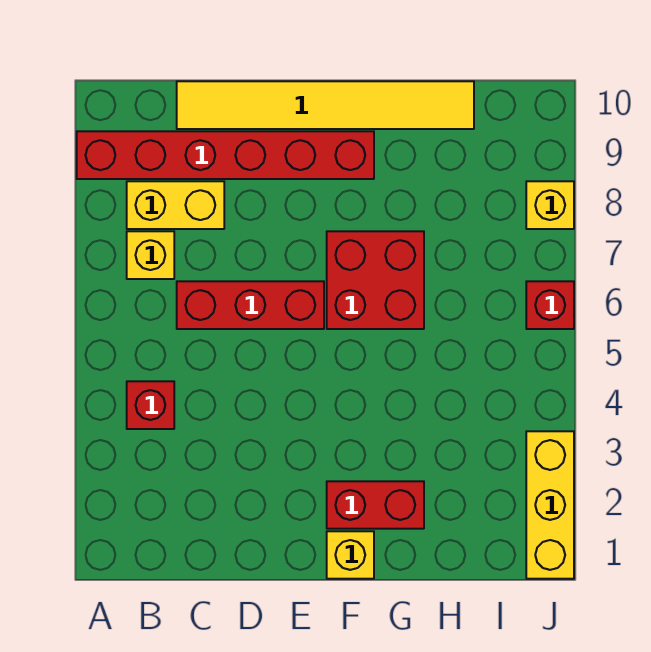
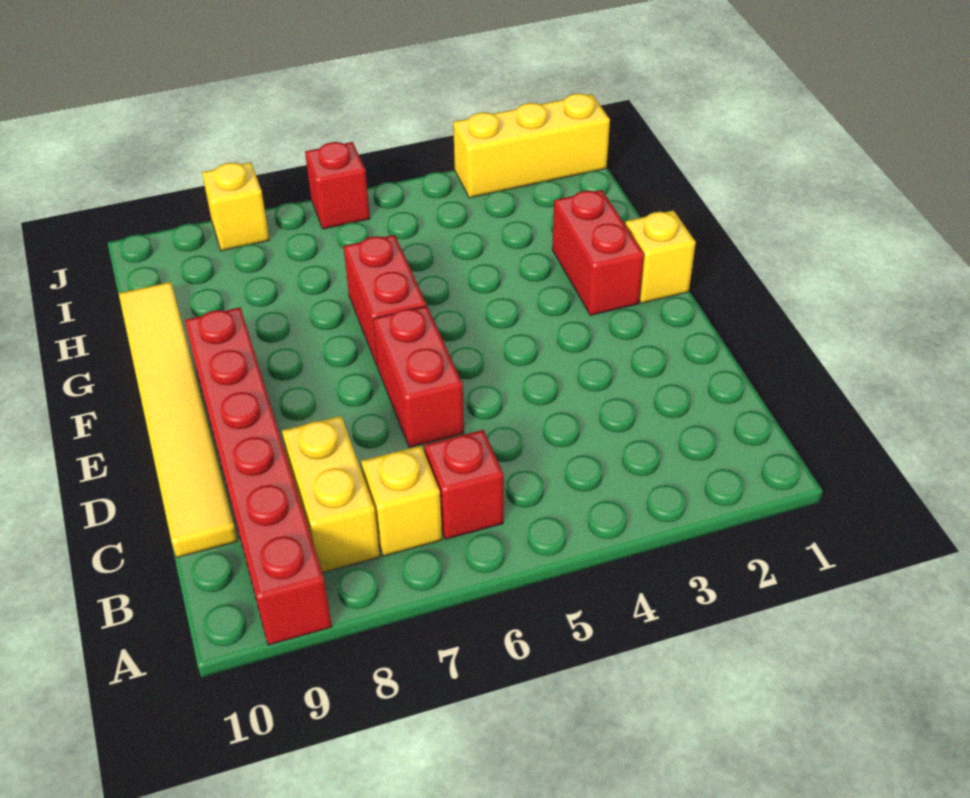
red brick B4 level 1 -> red brick B6 level 1
red brick C6:E6 level 1 -> red brick D6:E6 level 1
red brick F6:G7 level 1 -> red brick F6:G6 level 1

